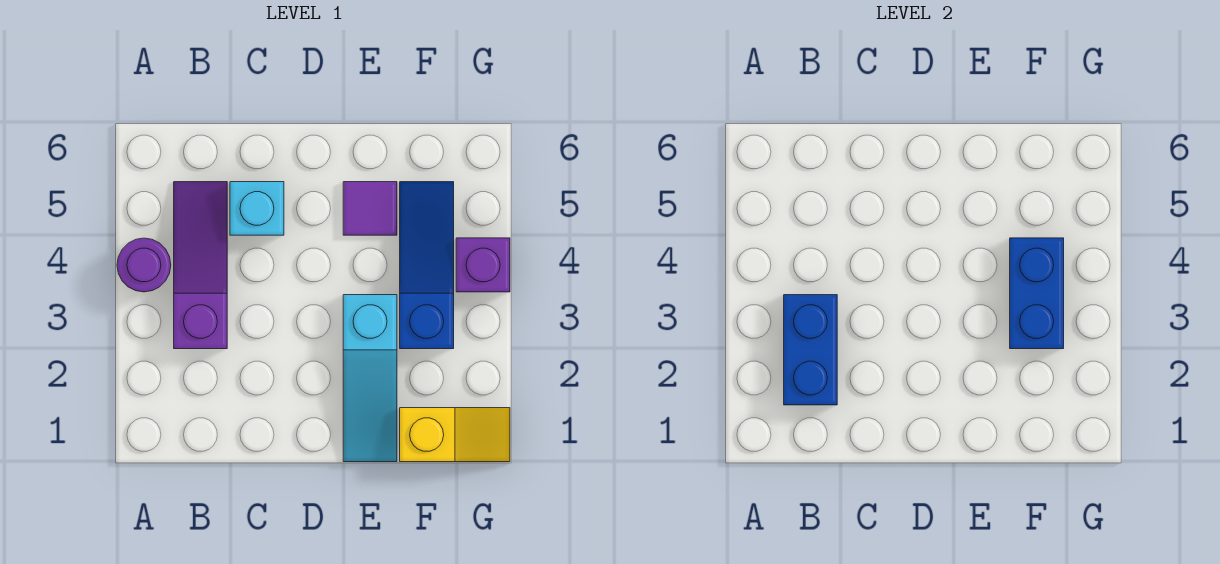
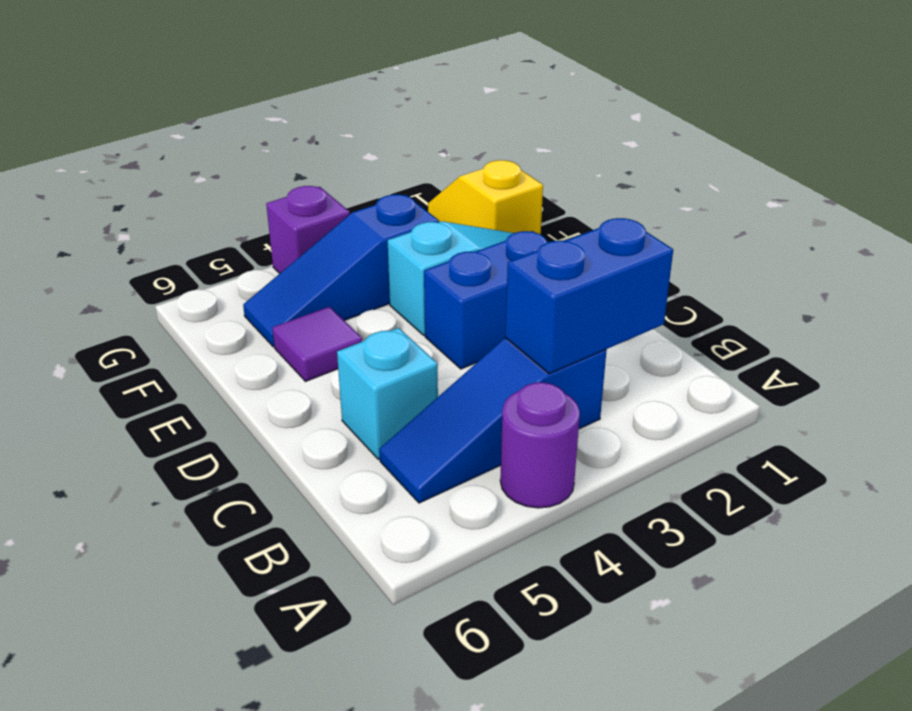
purple slope B3:B5 level 1 top 3 -> blue slope B3:B5 level 1 top 3
blue brick F3:F4 level 2 -> blue brick D2:D3 level 1

